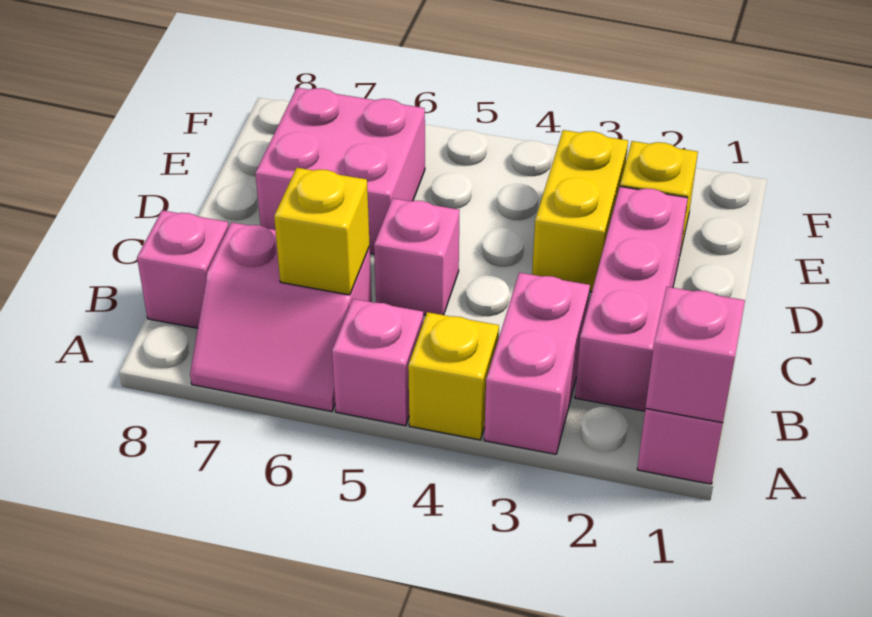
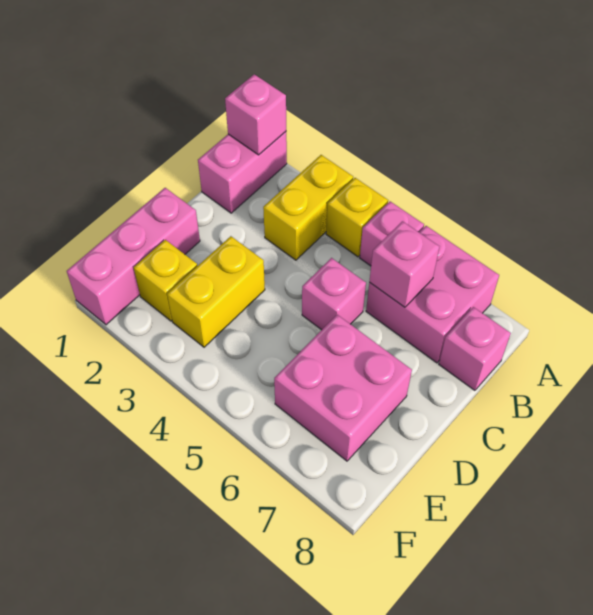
pink brick A3:B3 level 1 -> yellow brick A3:B3 level 1
pink slope A6:B7 level 1 top B -> pink brick A6:B7 level 1
pink brick B2:D2 level 1 -> pink brick D1:F1 level 1
yellow brick B6 level 2 -> pink brick B6 level 2

